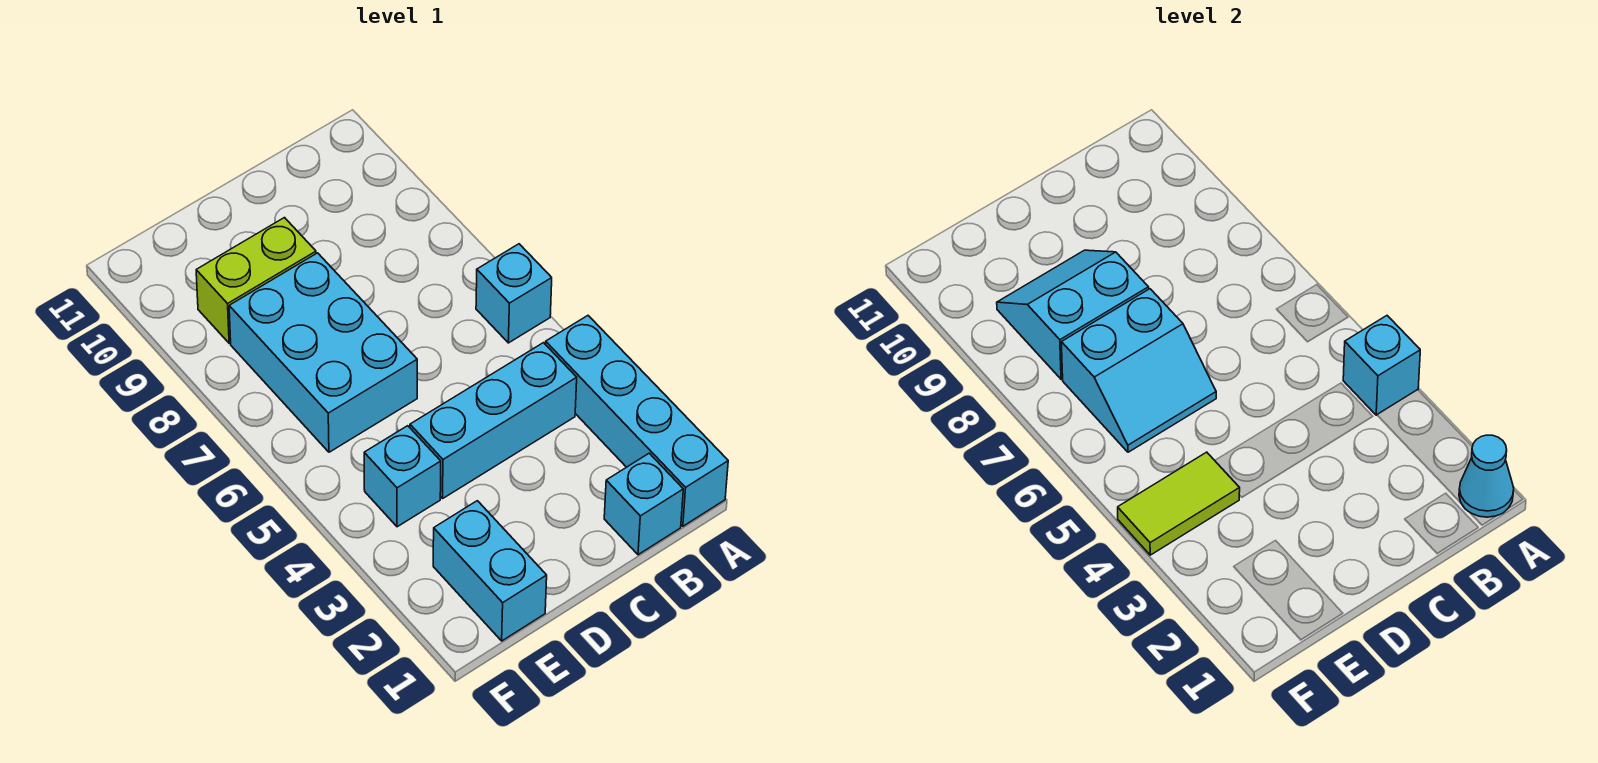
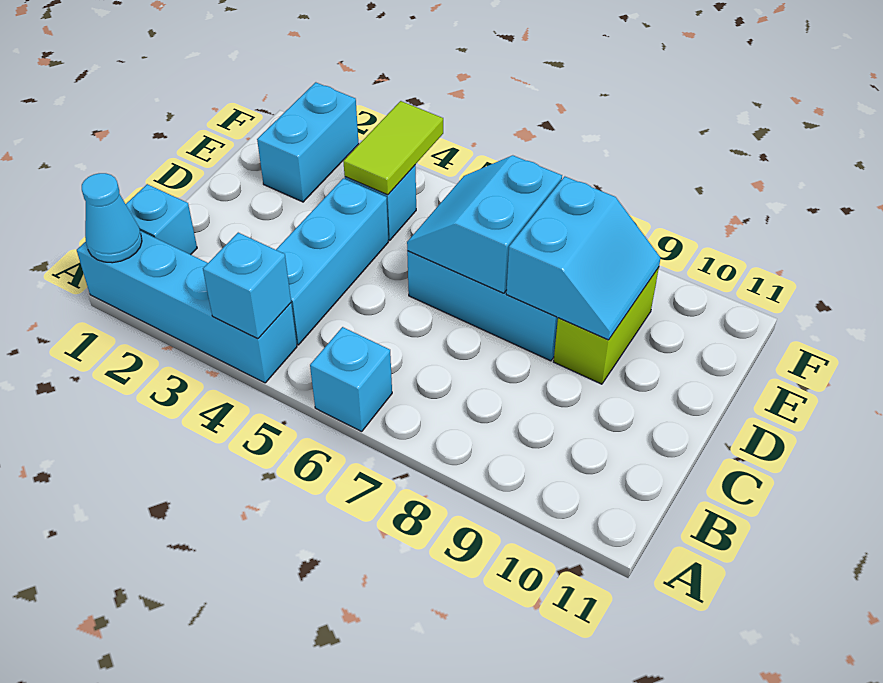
cyan brick E1:E2 level 1 -> cyan brick E2:F2 level 1

